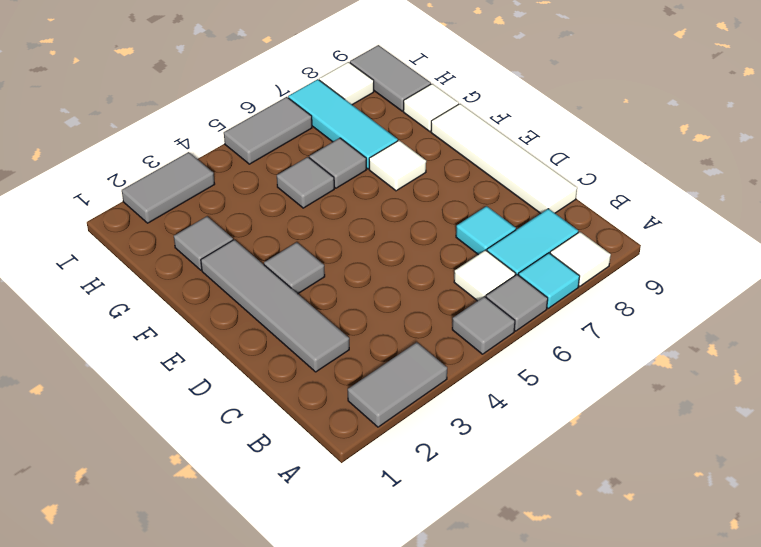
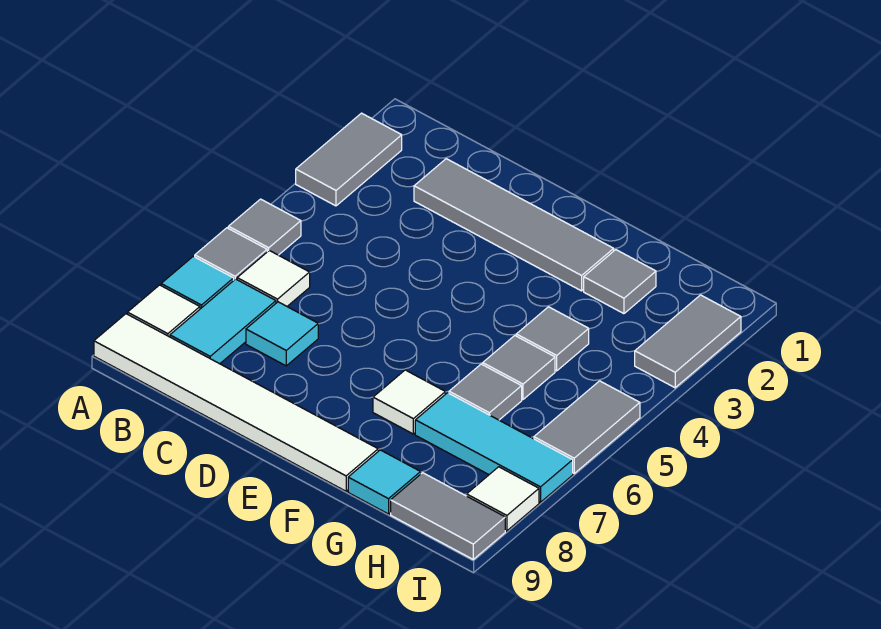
white tile C9:F9 level 1 -> white tile A9:F9 level 1
grey tile E3 level 1 -> grey tile G4 level 1
white tile G9 level 1 -> cyan tile G9 level 1

